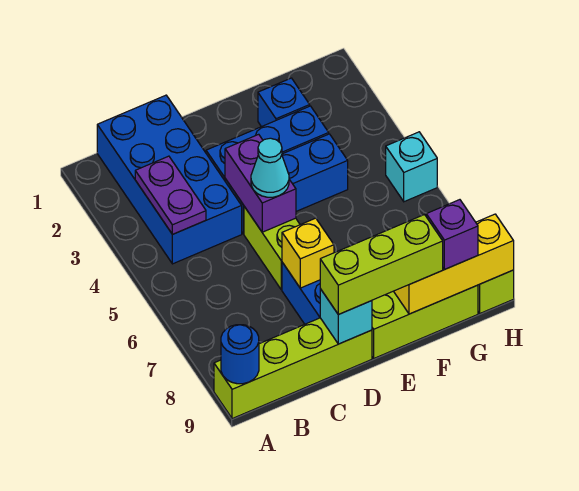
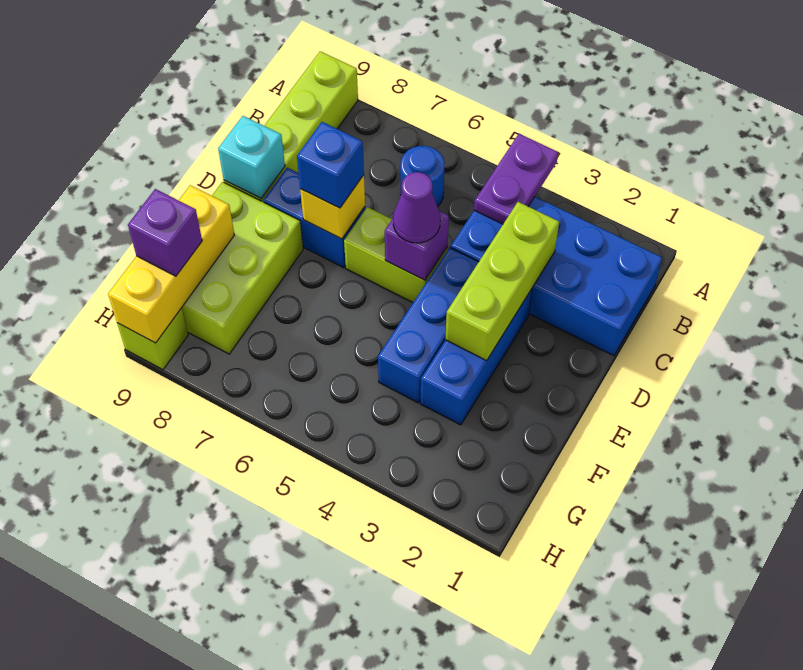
blue round brick A9 level 2 -> blue round brick B6 level 1
purple plate B3:B4 level 2 -> purple plate A4:B4 level 2
purple brick D4:D5 level 2 -> purple brick D5 level 2
cyan cone D5 level 3 -> purple cone D5 level 3
lime brick D9:F9 level 3 -> lime brick C3:E3 level 2
blue brick F2 level 1 -> blue brick D7 level 3
cyan brick H5 level 1 -> none

